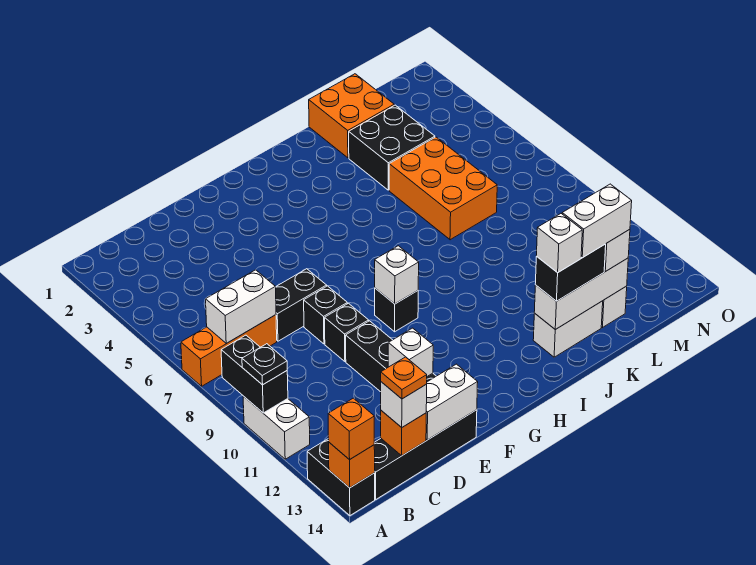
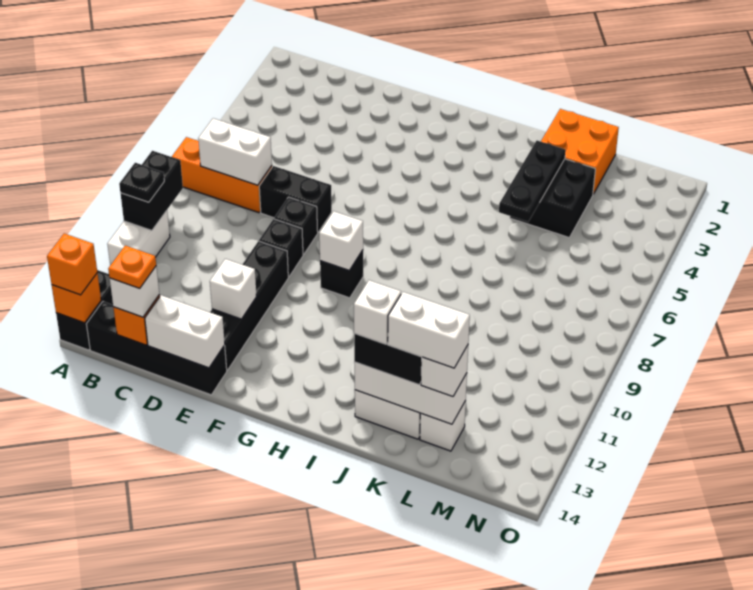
none -> black plate K3:K5 level 2
orange brick K5:L7 level 1 -> none

